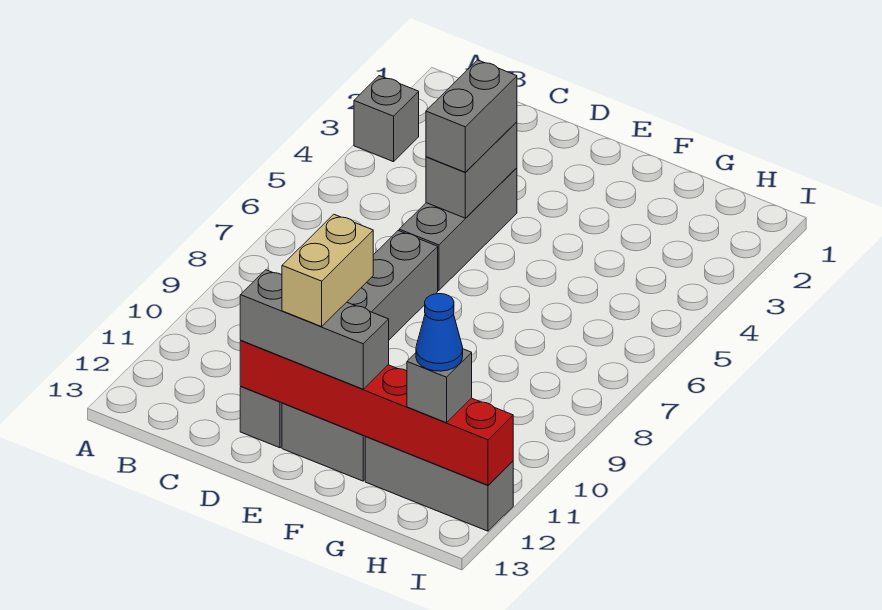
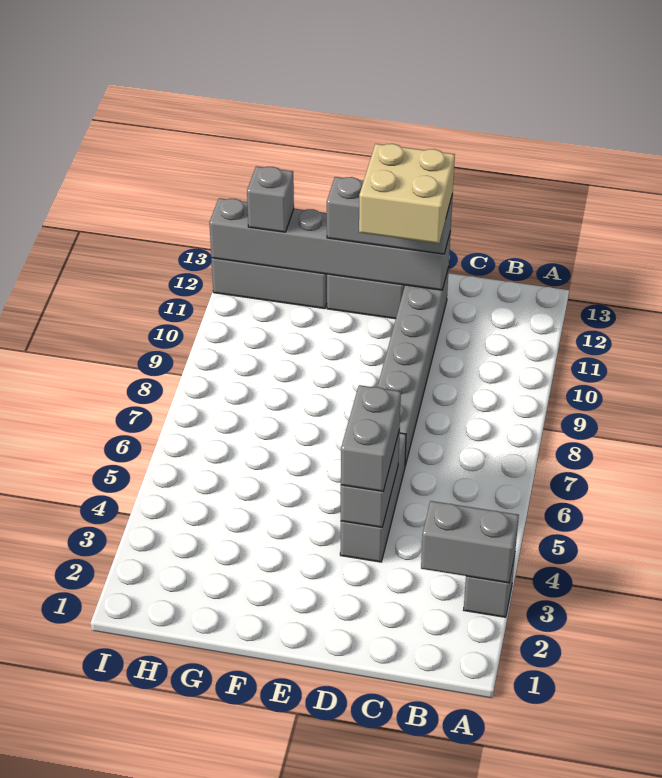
none -> grey brick A3:B3 level 2
red brick D12:I12 level 2 -> grey brick D12:I12 level 2
tan brick E11:E12 level 4 -> tan brick D11:E12 level 4
blue cone H12 level 4 -> none

